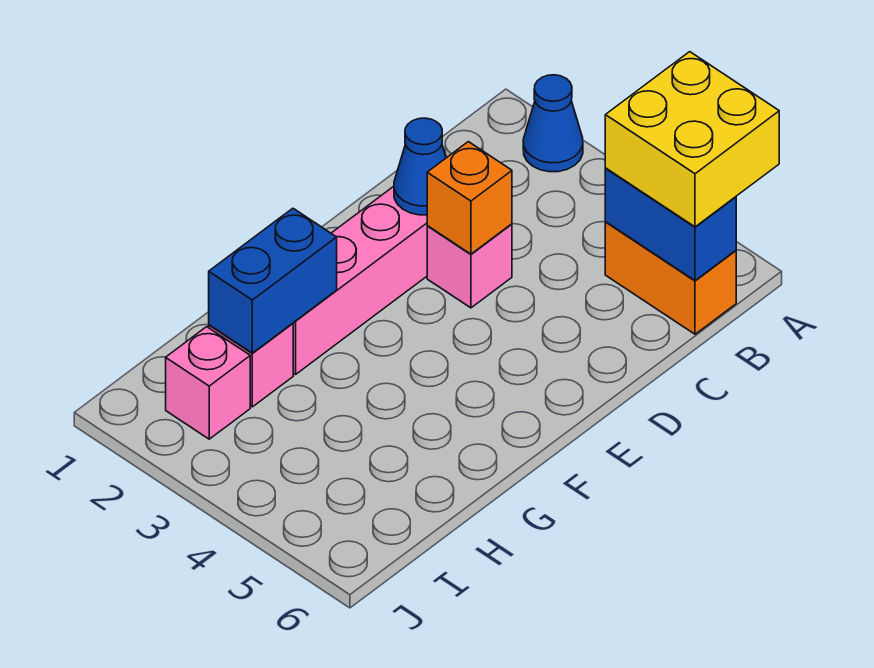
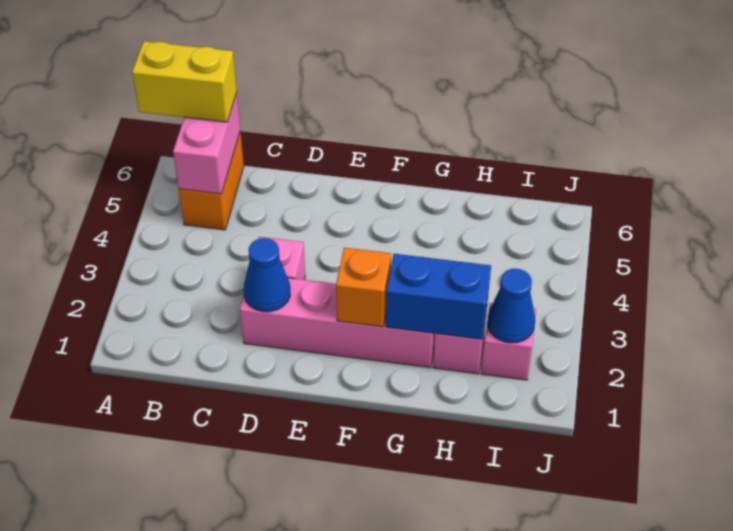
blue cone A2 level 1 -> blue cone I2 level 2
yellow brick A5:B6 level 3 -> yellow brick A6:B6 level 3
blue brick B5:B6 level 2 -> pink brick B5:B6 level 2
orange brick D3 level 2 -> orange brick F2 level 2

